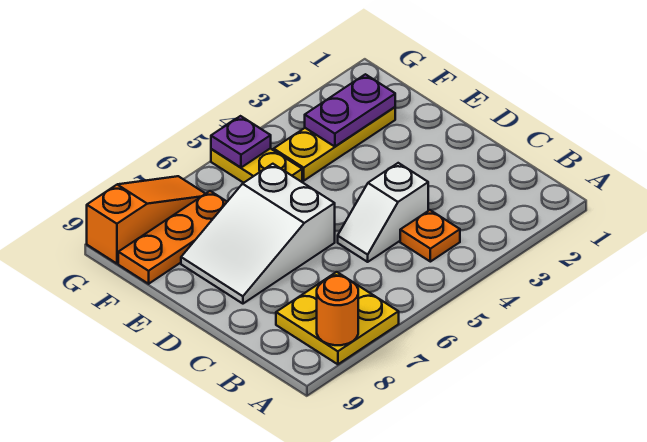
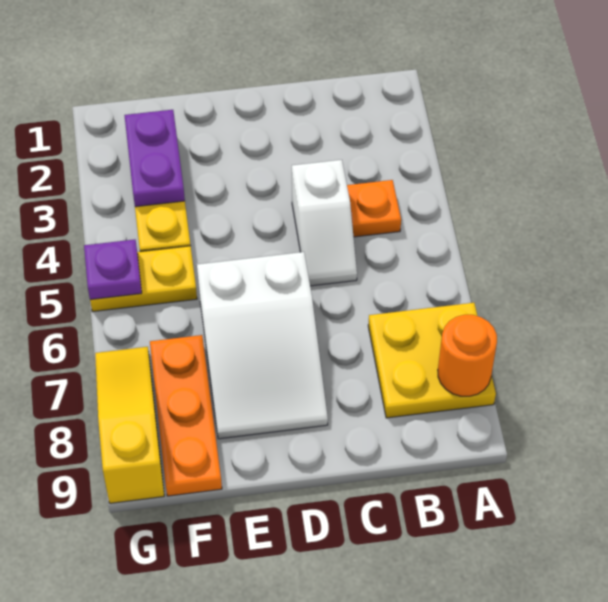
orange slope G7:G9 level 1 top 9 -> yellow slope G7:G9 level 1 top 9

